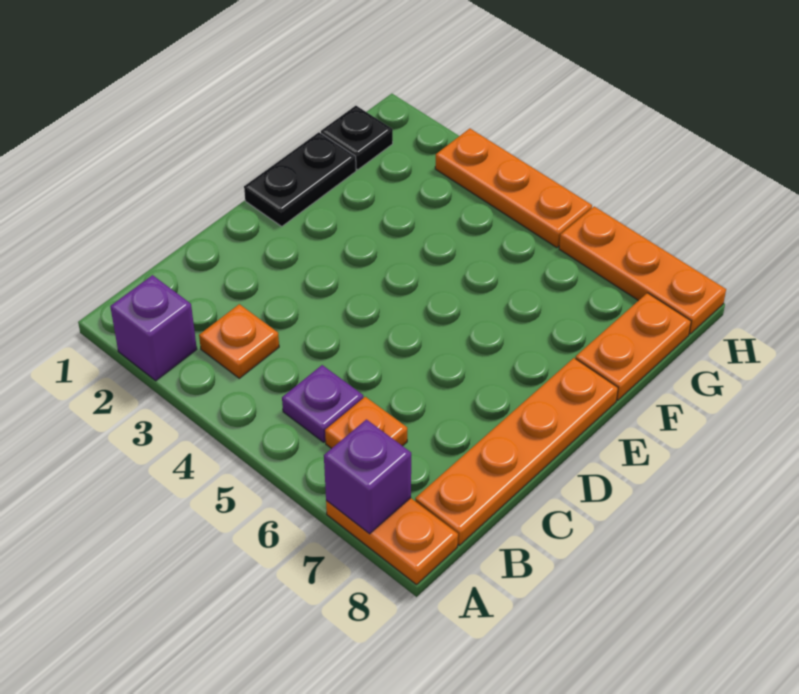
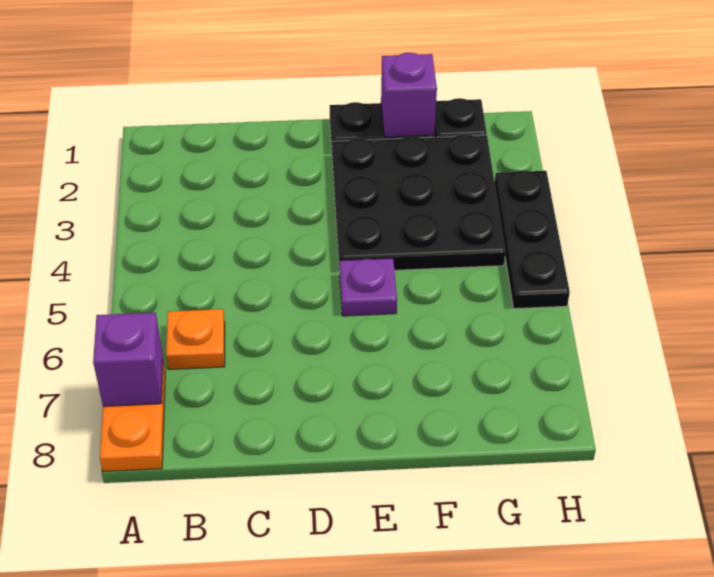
purple brick A2 level 1 -> purple brick F1 level 2
orange plate B3 level 1 -> none
purple plate B5 level 1 -> purple plate E5 level 1
orange plate B8:E8 level 1 -> none
none -> black plate E2:G4 level 1
orange plate F8:G8 level 1 -> none
orange plate H3:H5 level 1 -> black plate H3:H5 level 1
orange plate H6:H8 level 1 -> none

